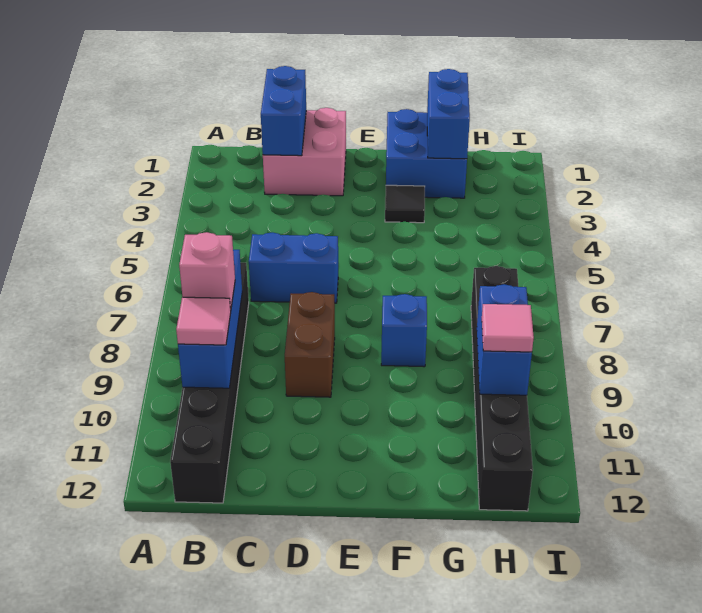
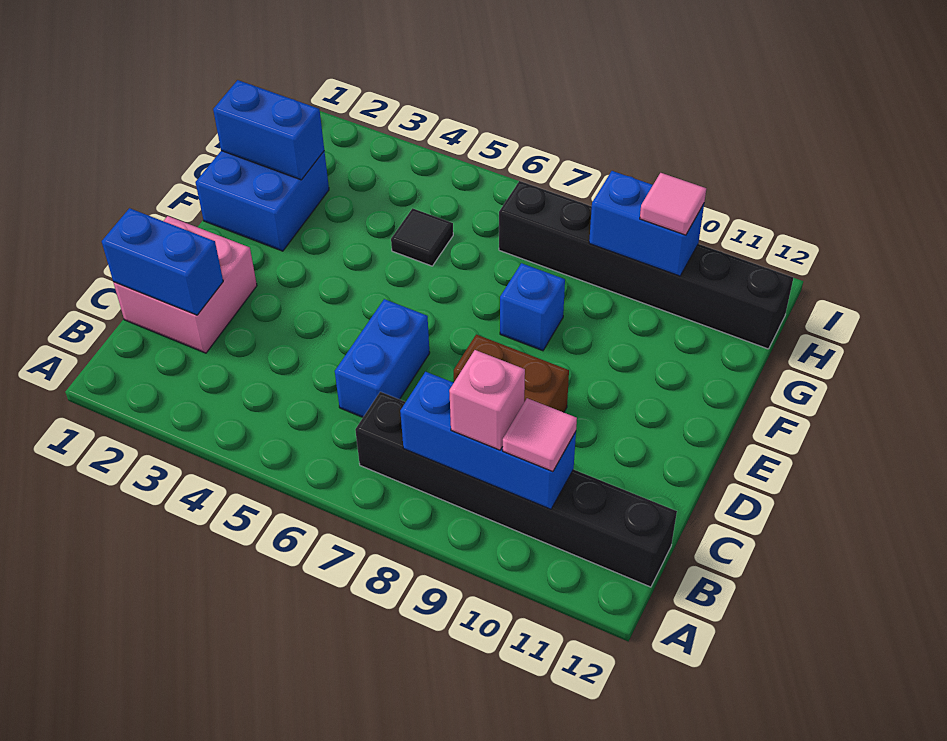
black tile F3 level 1 -> black tile G5 level 1

